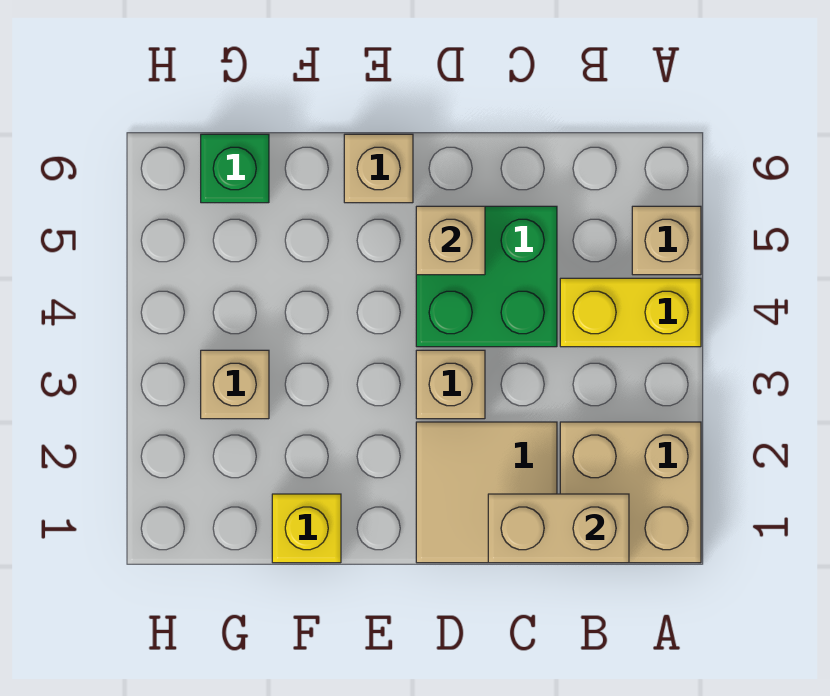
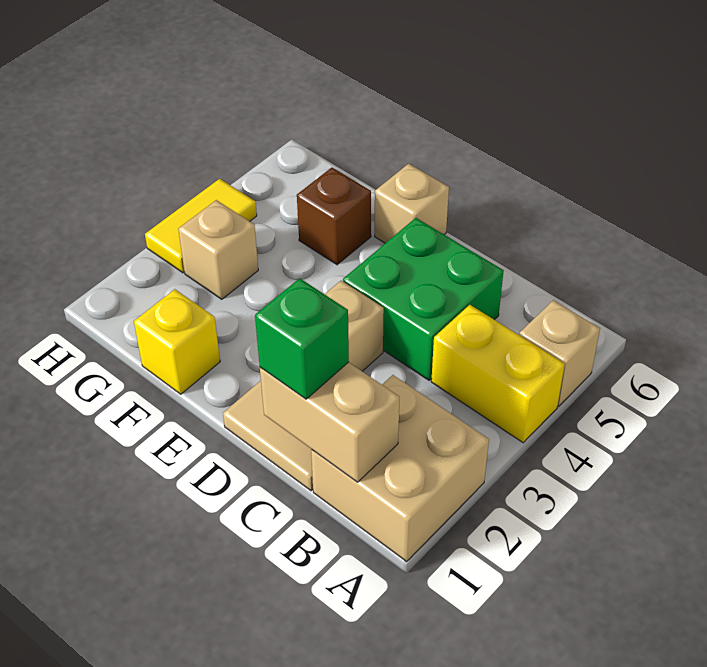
tan brick D5 level 2 -> none
none -> brown brick F5 level 1
green brick G6 level 1 -> green brick C1 level 3
none -> yellow tile H3:H4 level 1

